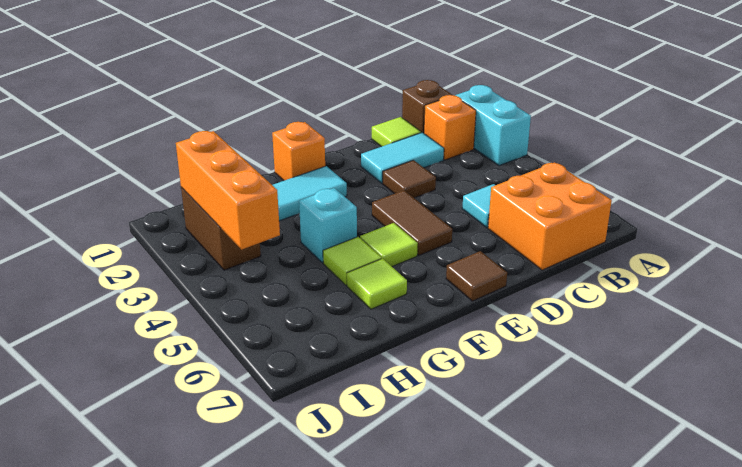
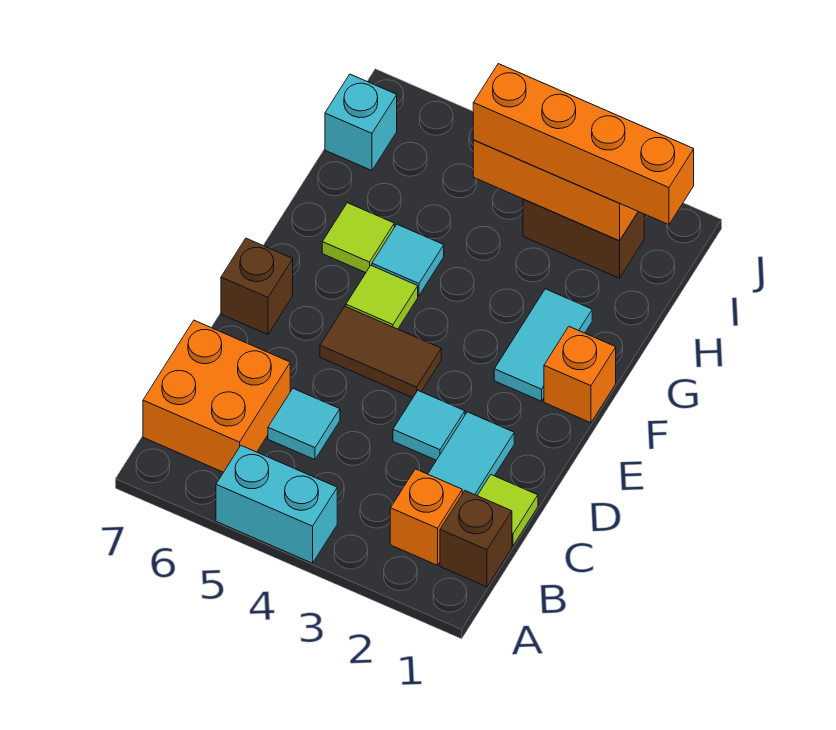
cyan brick A2:A3 level 1 -> cyan brick A4:A5 level 1
brown tile D3 level 1 -> cyan tile D3 level 1
brown tile E7 level 1 -> brown brick E7 level 1
cyan brick G4 level 1 -> cyan brick I7 level 1
lime tile G5 level 1 -> cyan tile G5 level 1
none -> orange brick I1:I4 level 3

